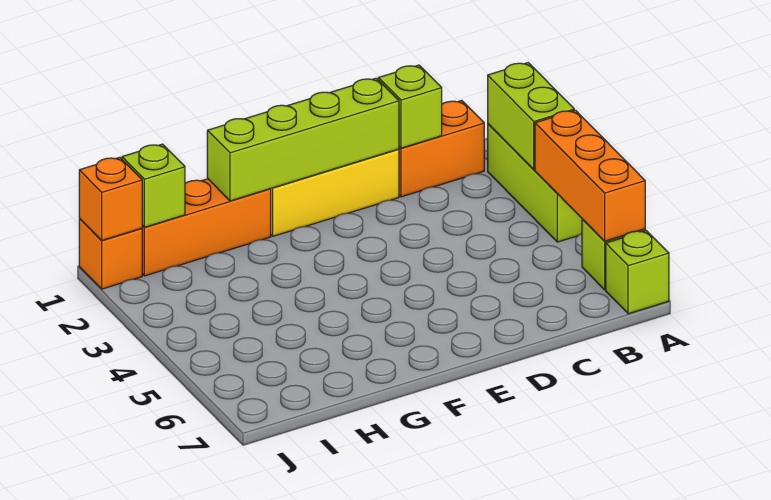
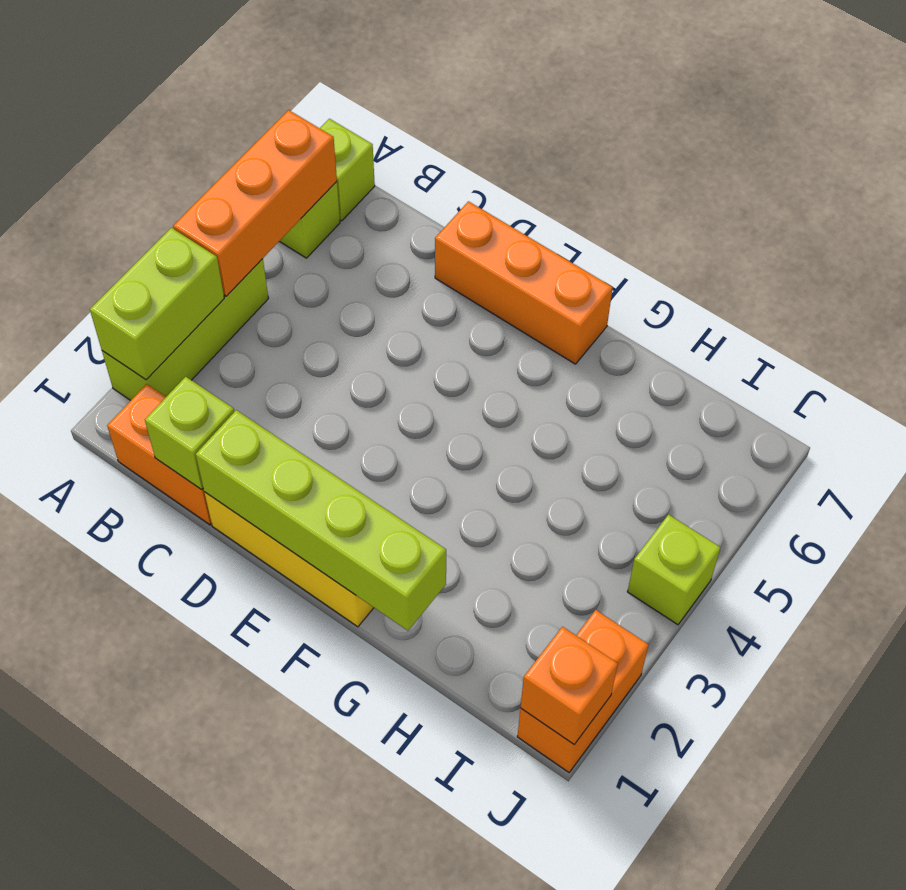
orange brick G1:I1 level 1 -> orange brick D7:F7 level 1
lime brick I1 level 2 -> lime brick J4 level 1
orange brick J1 level 1 -> orange brick J1:J2 level 1

